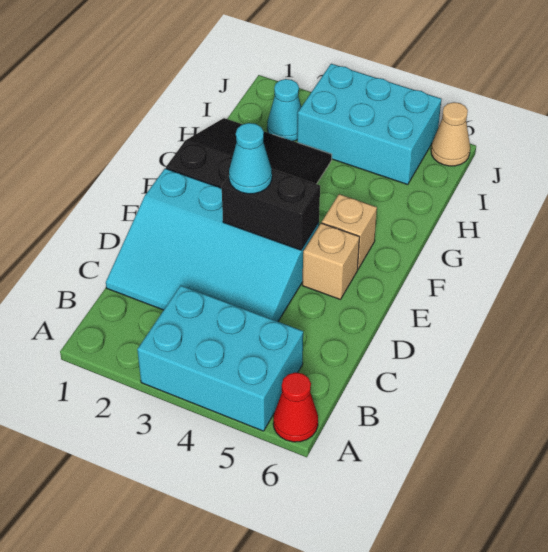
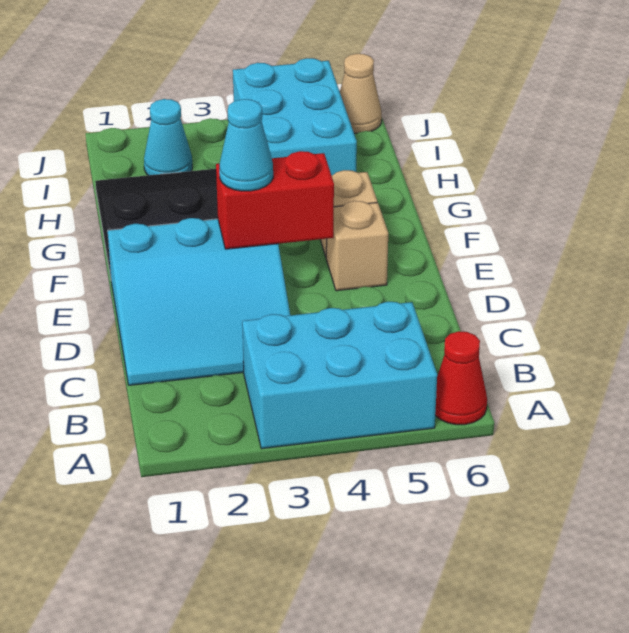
cyan slope C1:E4 level 1 top E -> cyan slope C1:E3 level 1 top E
black brick E3:E4 level 2 -> red brick E3:E4 level 2
cyan brick I3:J5 level 1 -> cyan brick H4:J5 level 1

